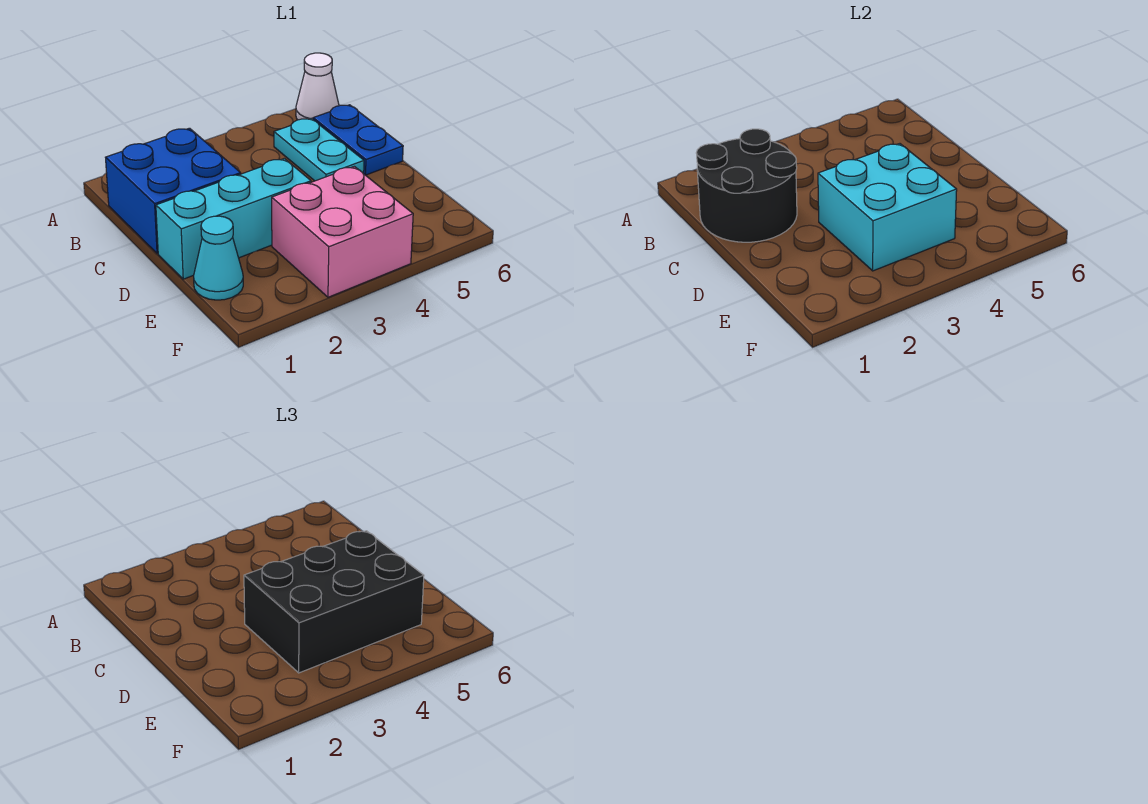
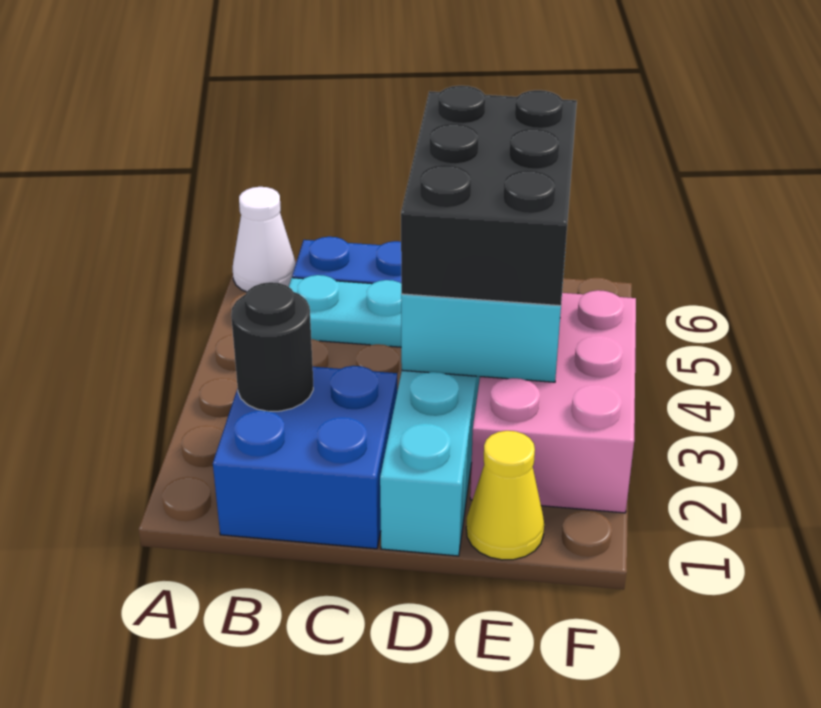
black round brick B1:C2 level 2 -> black round brick B2 level 2
cyan cone E1 level 1 -> yellow cone E1 level 1
pink brick E3:F4 level 1 -> pink brick E2:F4 level 1

